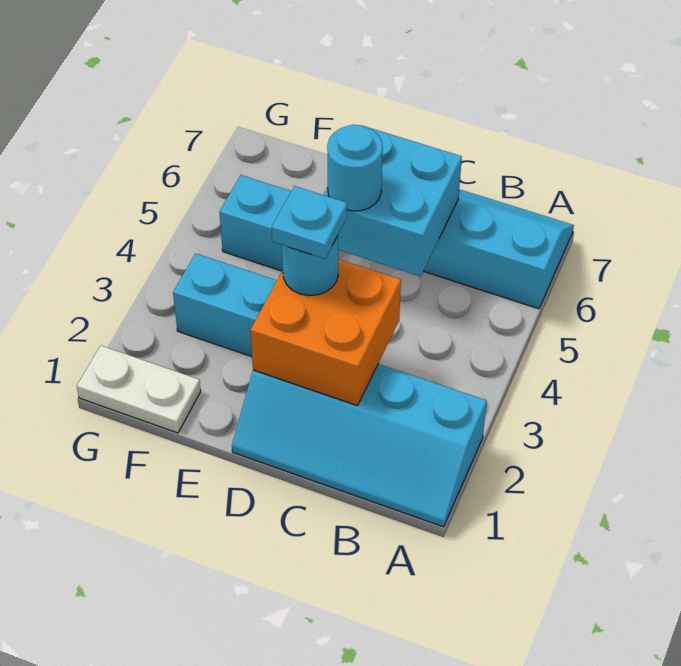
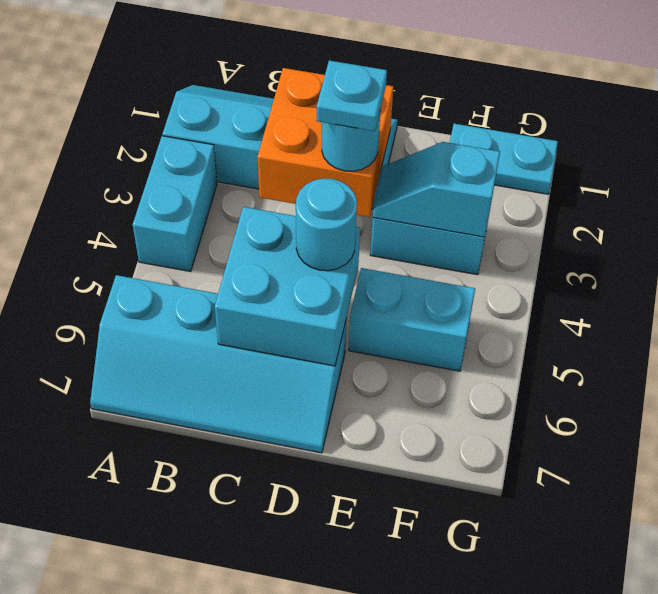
none -> cyan brick A3:A4 level 1
none -> cyan slope E3:F3 level 2 top F
white plate F1:G1 level 1 -> cyan plate F1:G1 level 1

